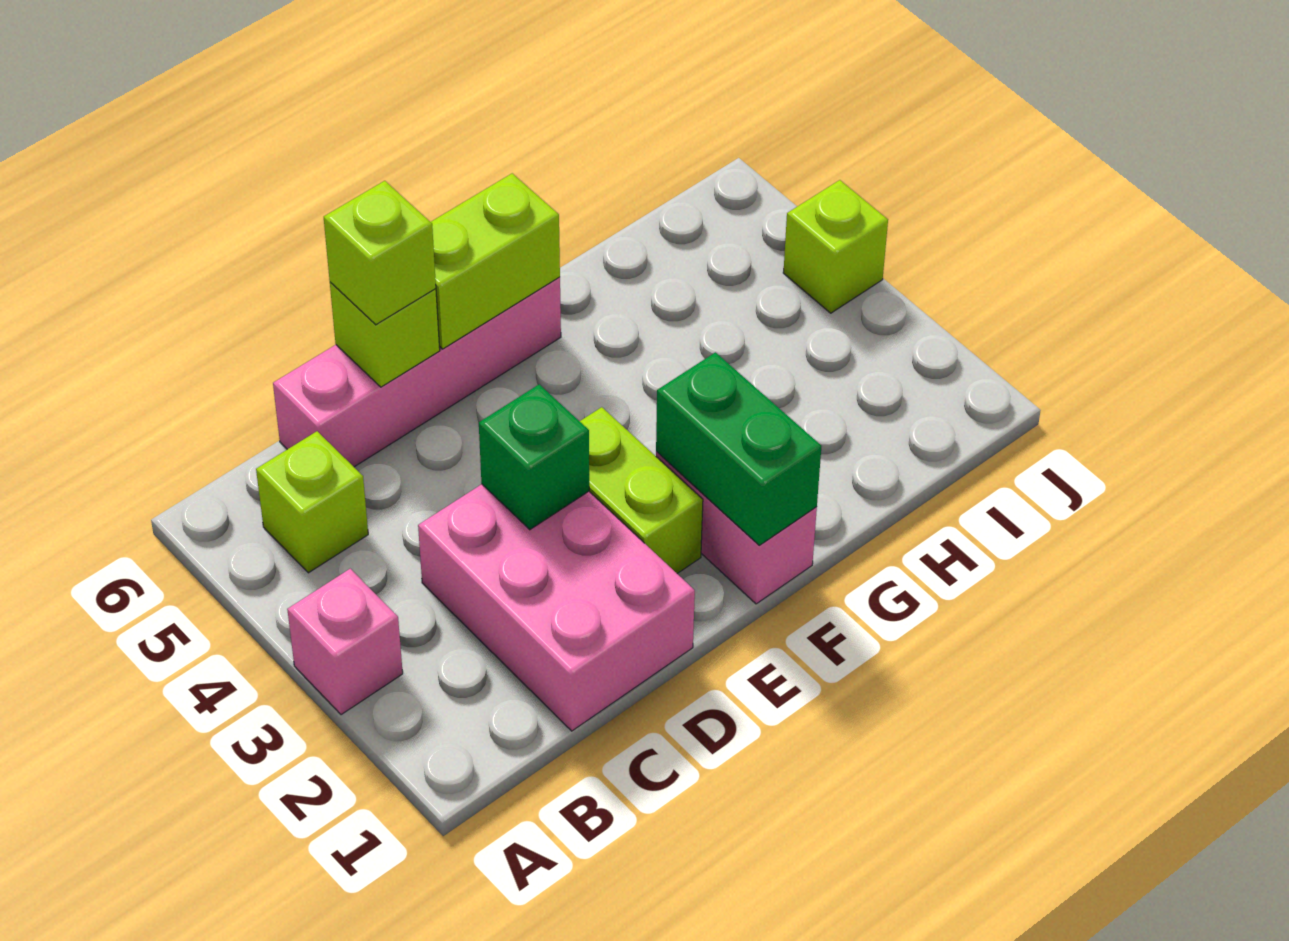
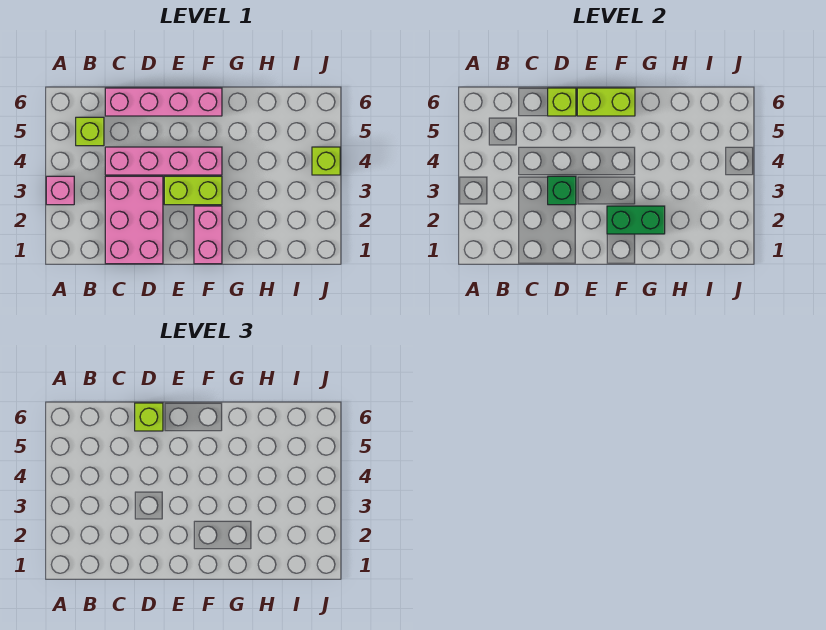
none -> pink brick C4:F4 level 1
lime brick E2:E3 level 1 -> lime brick E3:F3 level 1
green brick F1:F2 level 2 -> green brick F2:G2 level 2

